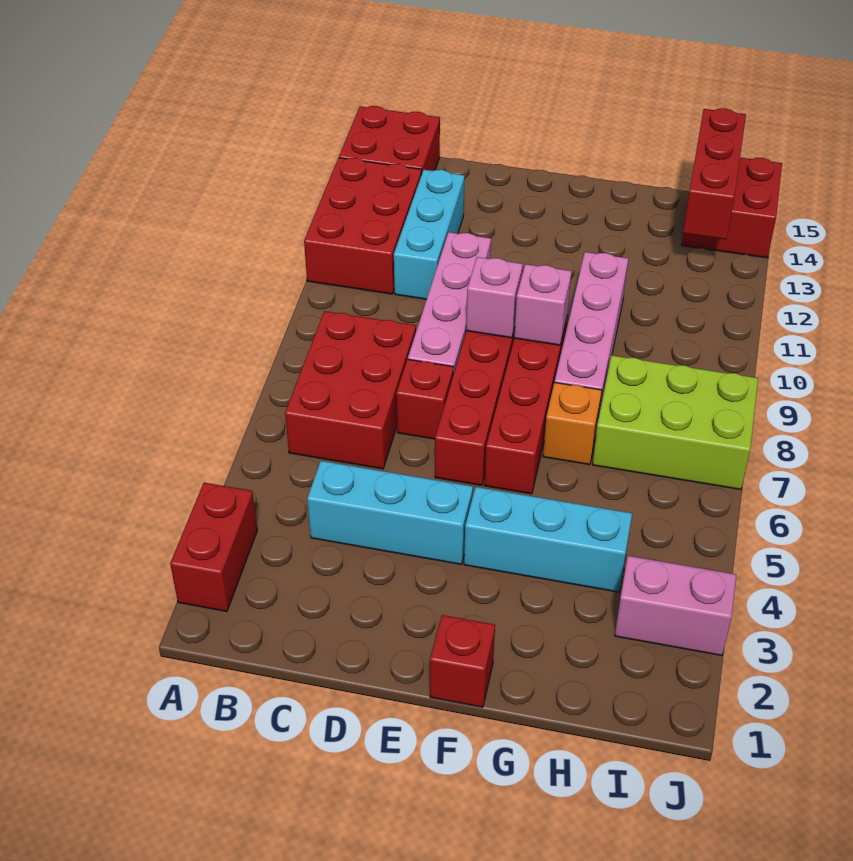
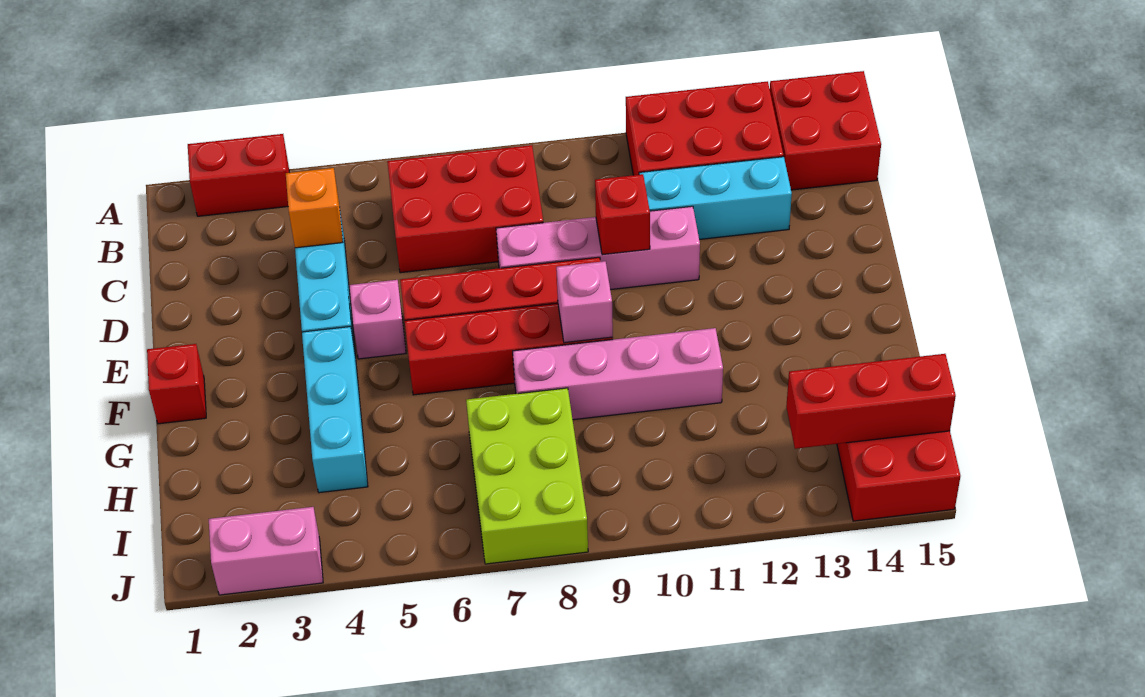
red brick D7 level 1 -> red brick D10 level 2
pink brick E9 level 2 -> pink brick E5 level 1
orange brick G7 level 1 -> orange brick C4 level 2
pink brick I3:J3 level 1 -> pink brick J2:J3 level 1

